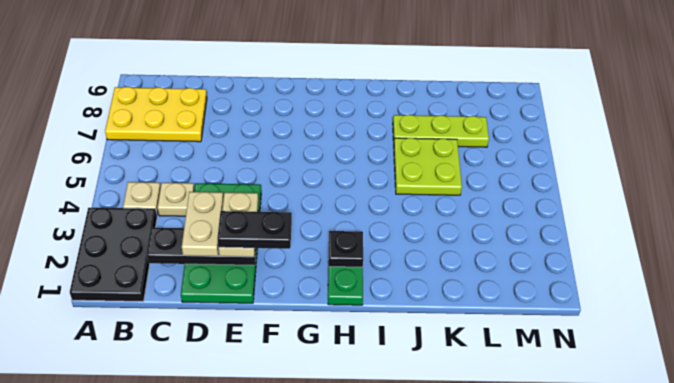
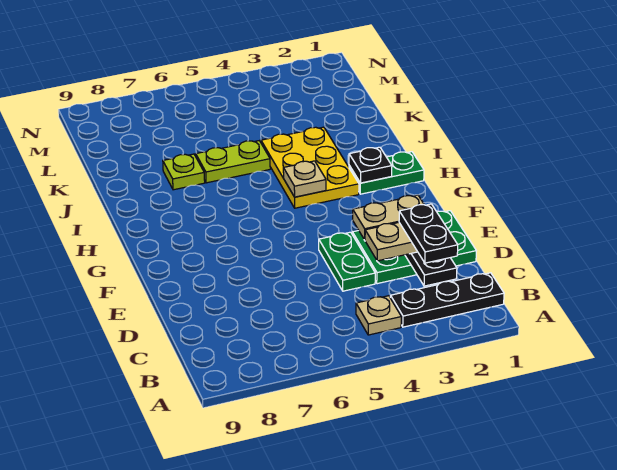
black plate A1:B3 level 1 -> black plate B1:B3 level 1
yellow plate A7:C8 level 1 -> yellow plate H3:J4 level 1
tan plate C4 level 1 -> tan plate H4 level 2
black plate E2:F2 level 4 -> black plate C2:D2 level 4
lime plate J5:K6 level 1 -> lime plate J5:J6 level 1
lime plate J7:L7 level 1 -> lime plate J7 level 1

